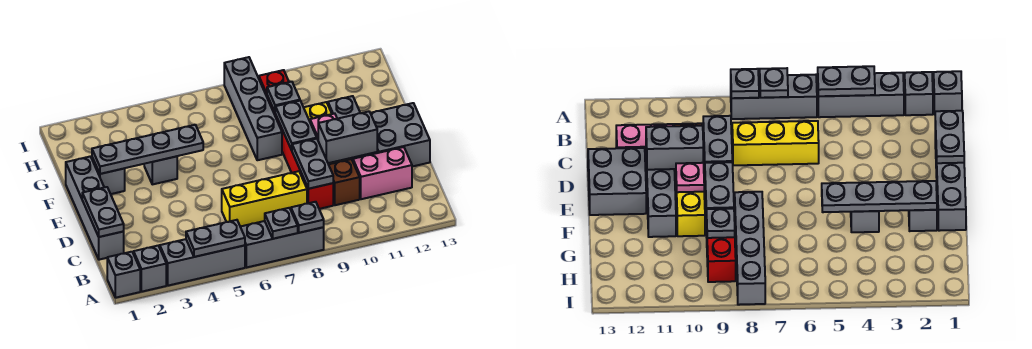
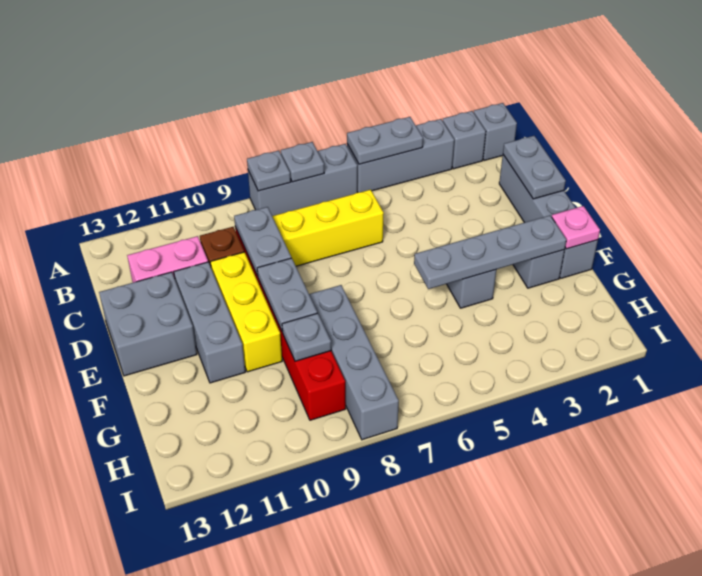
grey brick D10:D11 level 2 -> none
pink plate E10 level 2 -> pink plate F1 level 2

